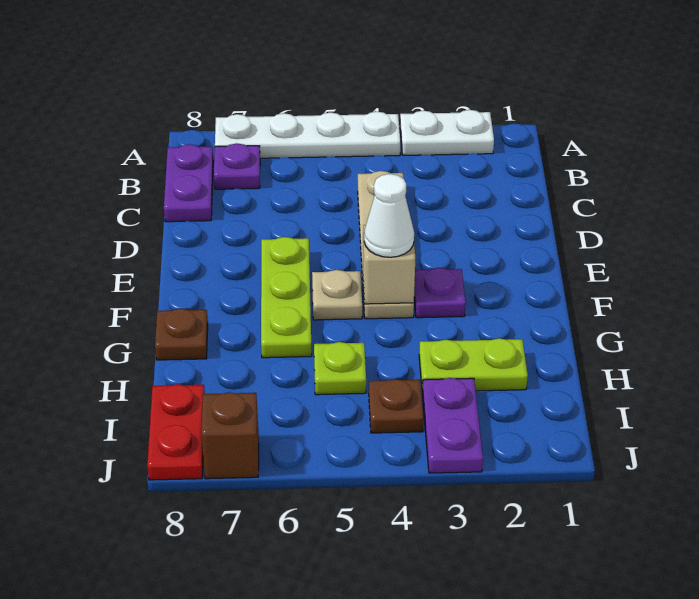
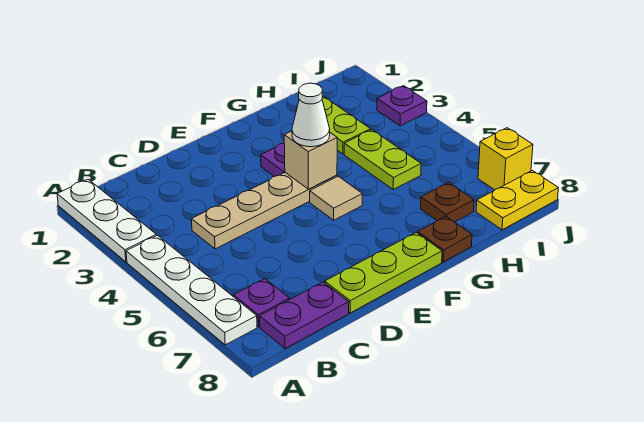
white plate A2:A3 level 1 -> white plate A1:A3 level 1
lime plate E6:G6 level 1 -> lime plate D8:F8 level 1
tan plate F5 level 1 -> tan tile F5 level 1
lime plate H5 level 1 -> lime plate H4:H5 level 1
purple plate I3:J3 level 1 -> purple plate J3 level 1
brown plate I4 level 1 -> brown plate H7 level 1
red plate I8:J8 level 1 -> yellow plate I8:J8 level 1
brown brick J7 level 1 -> yellow brick J7 level 1

